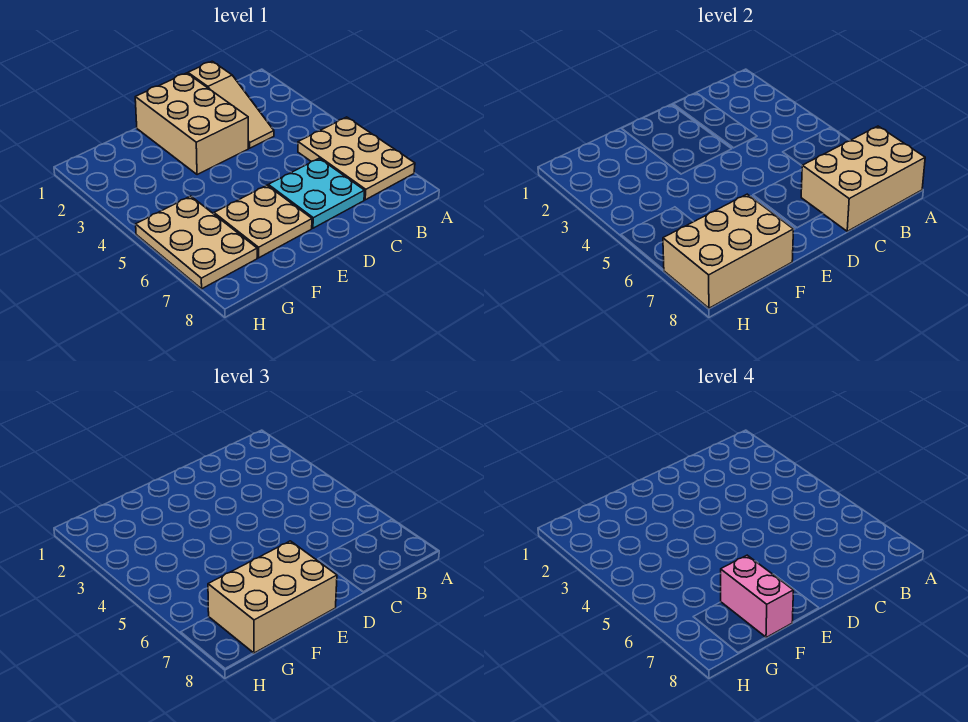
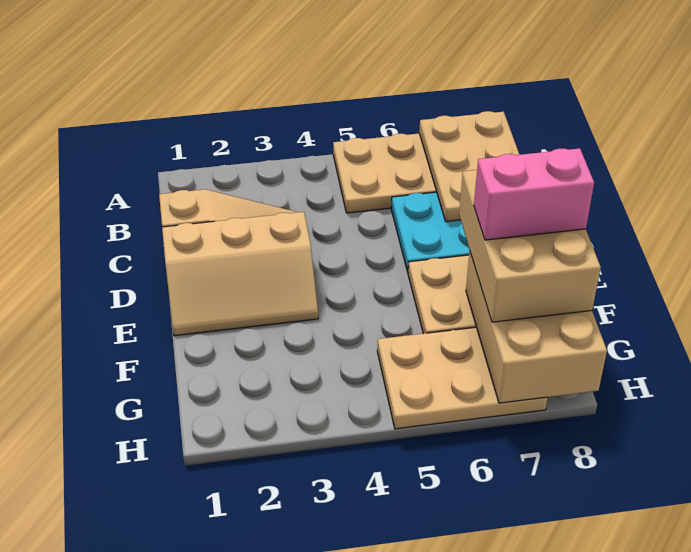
tan brick A7:C8 level 2 -> tan plate A7:C8 level 2
tan brick D1:E3 level 1 -> tan slope D1:E3 level 1 top D

